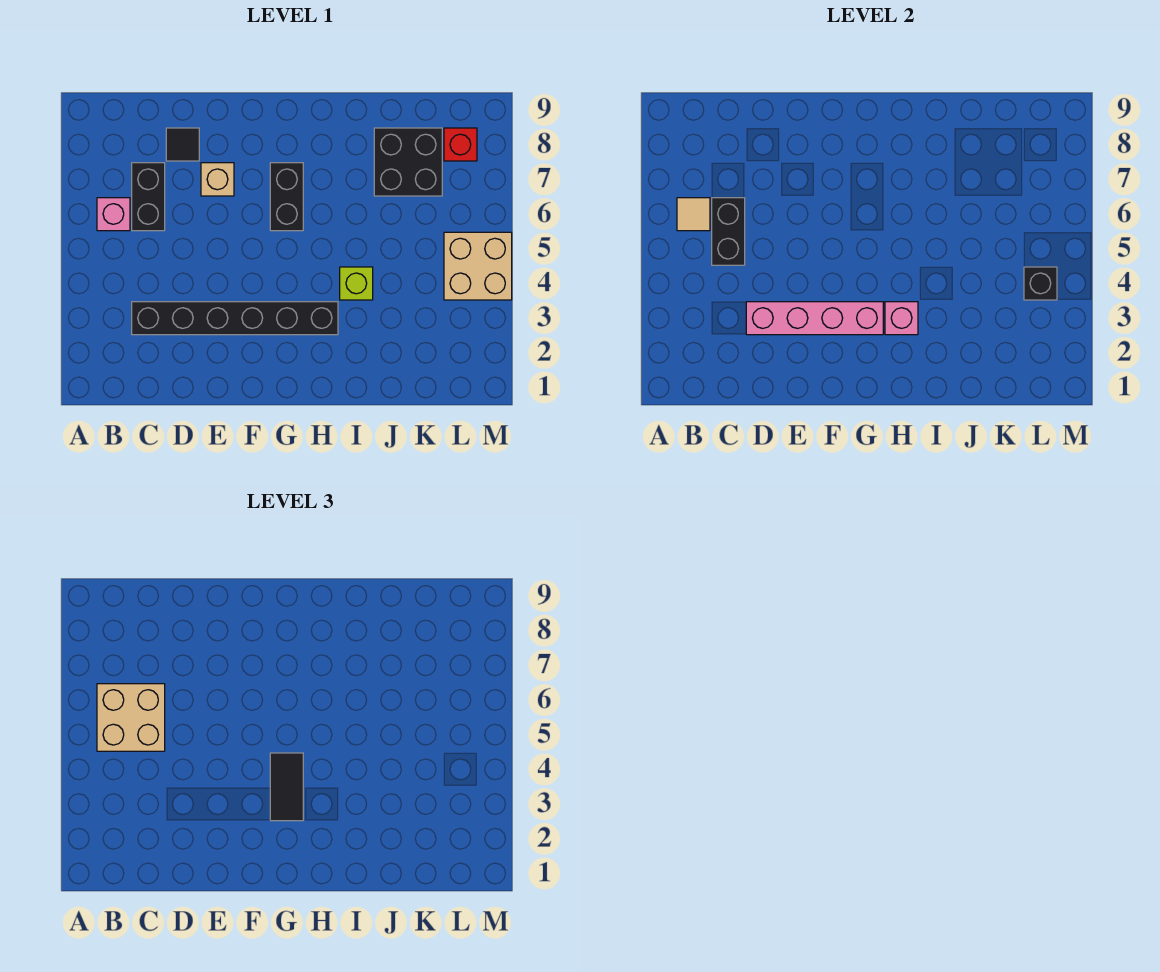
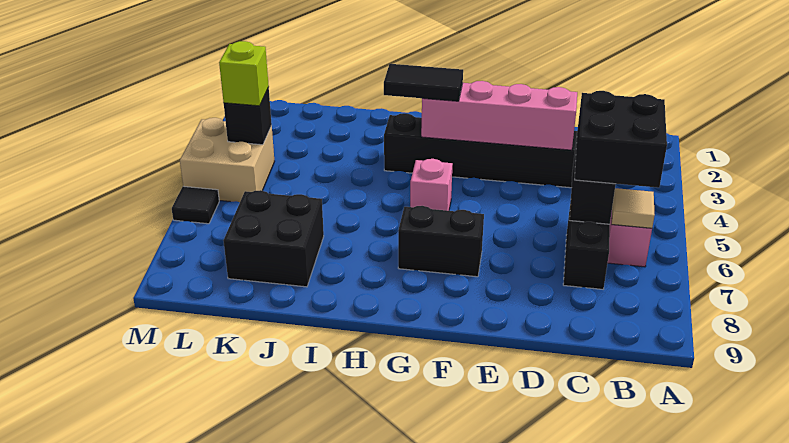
tan brick B5:C6 level 3 -> black brick B5:C6 level 3
black tile D8 level 1 -> black tile M6 level 1
tan brick E7 level 1 -> none
black tile G3:G4 level 3 -> black tile G3:H3 level 3
black brick G6:G7 level 1 -> black brick F7:G7 level 1
pink brick H3 level 2 -> pink brick G5 level 1
lime brick I4 level 1 -> lime brick L4 level 3
red brick L8 level 1 -> none

